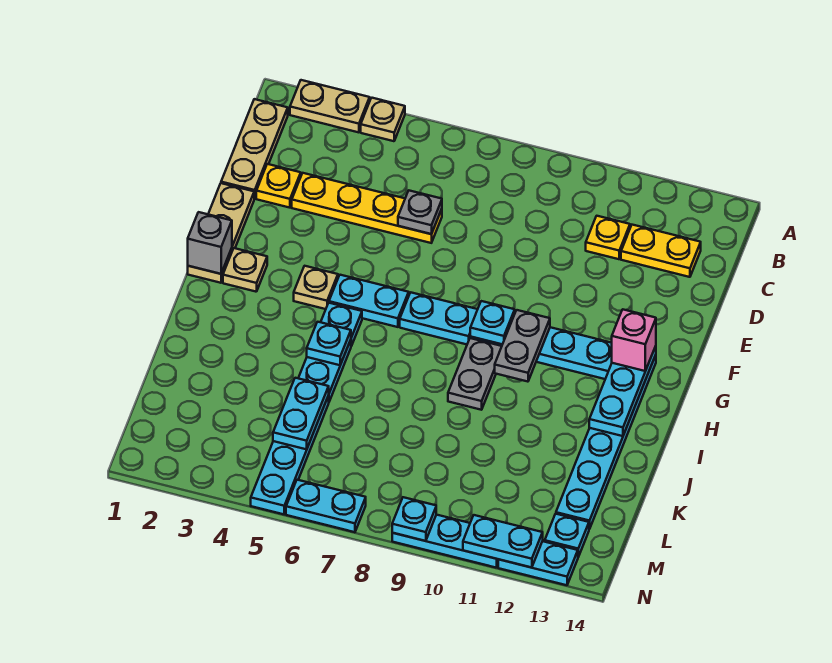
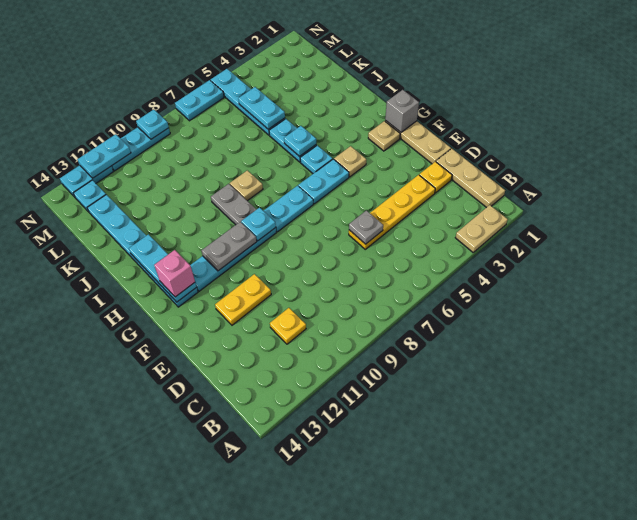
tan plate A4 level 1 -> tan plate I8 level 1
yellow plate C12:C13 level 1 -> yellow plate E11:E12 level 1
grey plate G10:H10 level 2 -> grey plate G10:G11 level 2

